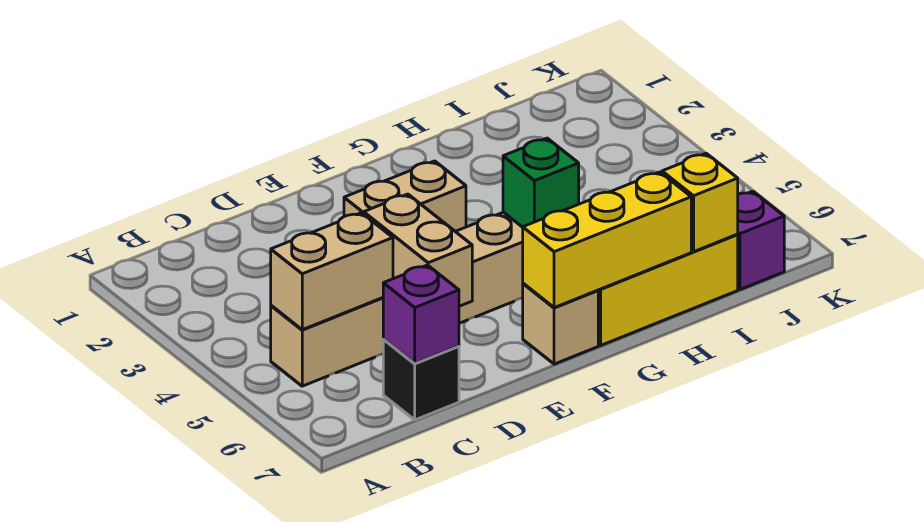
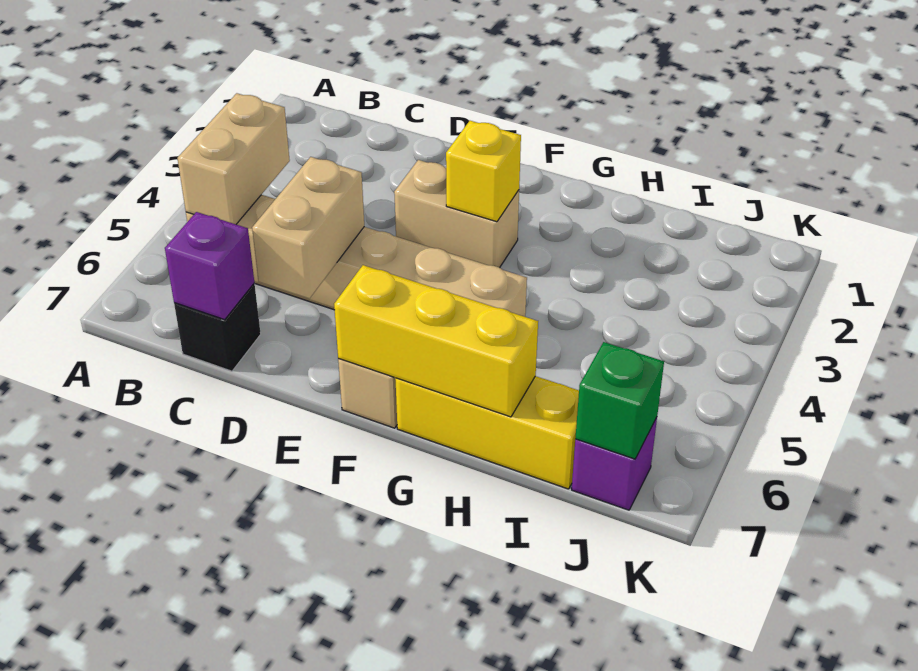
tan brick B5:C5 level 2 -> tan brick B4:B5 level 2
green brick G5 level 2 -> green brick J7 level 2
yellow brick I7 level 2 -> yellow brick F3 level 2

